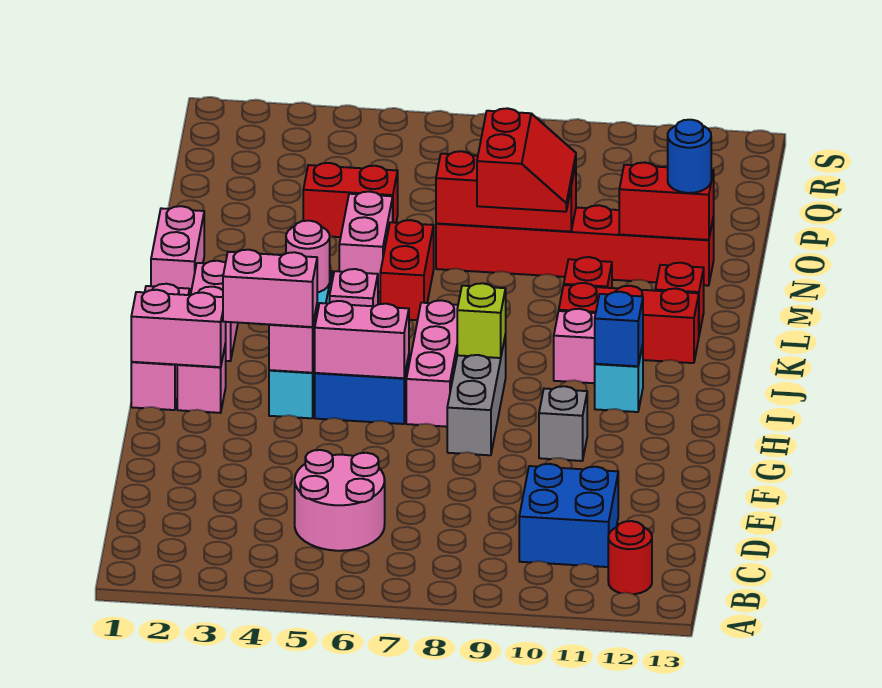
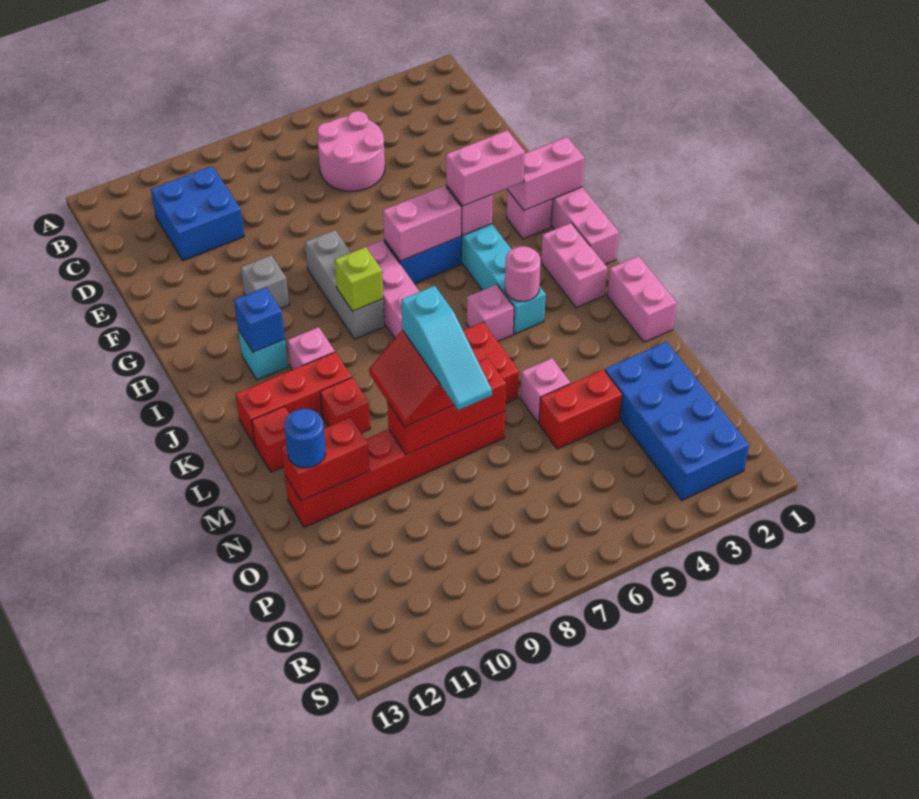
red round brick B12 level 1 -> none
pink brick M5:N5 level 1 -> pink brick N5 level 1
none -> cyan slope M8:O8 level 4 top M
none -> blue brick O2:R3 level 1

